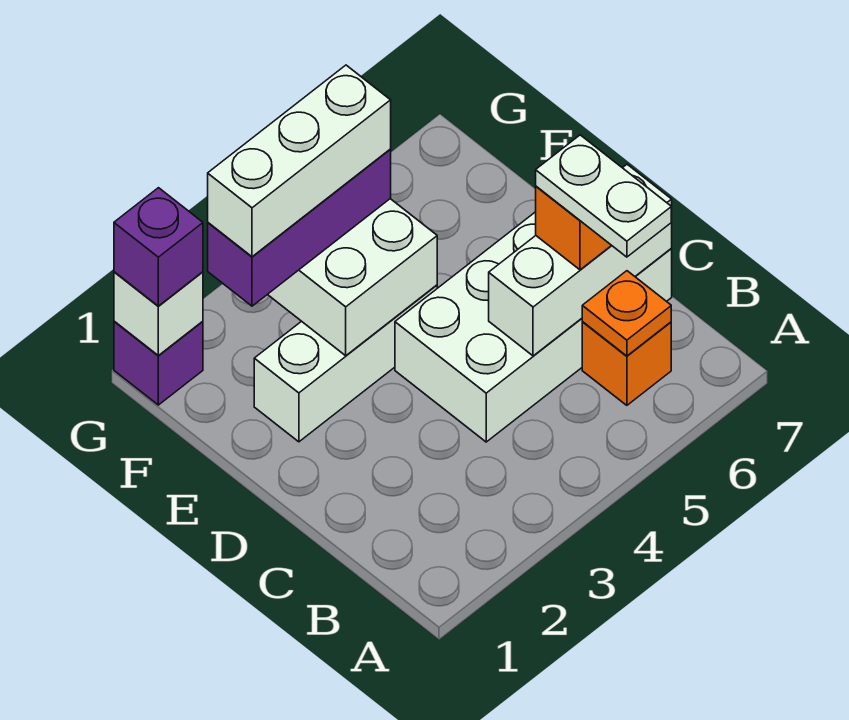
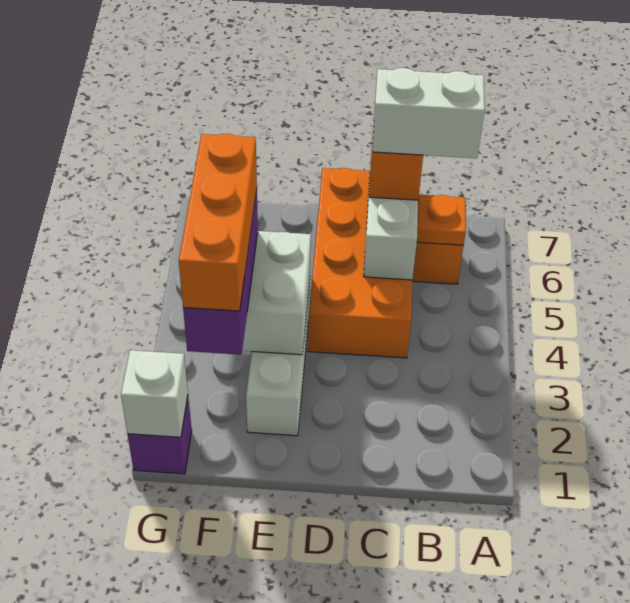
white plate B6:C6 level 4 -> white brick B6:C6 level 4
white brick C4:D7 level 1 -> orange brick C4:D7 level 1
white brick F2:F4 level 4 -> orange brick F2:F4 level 4
purple brick G1 level 3 -> none

